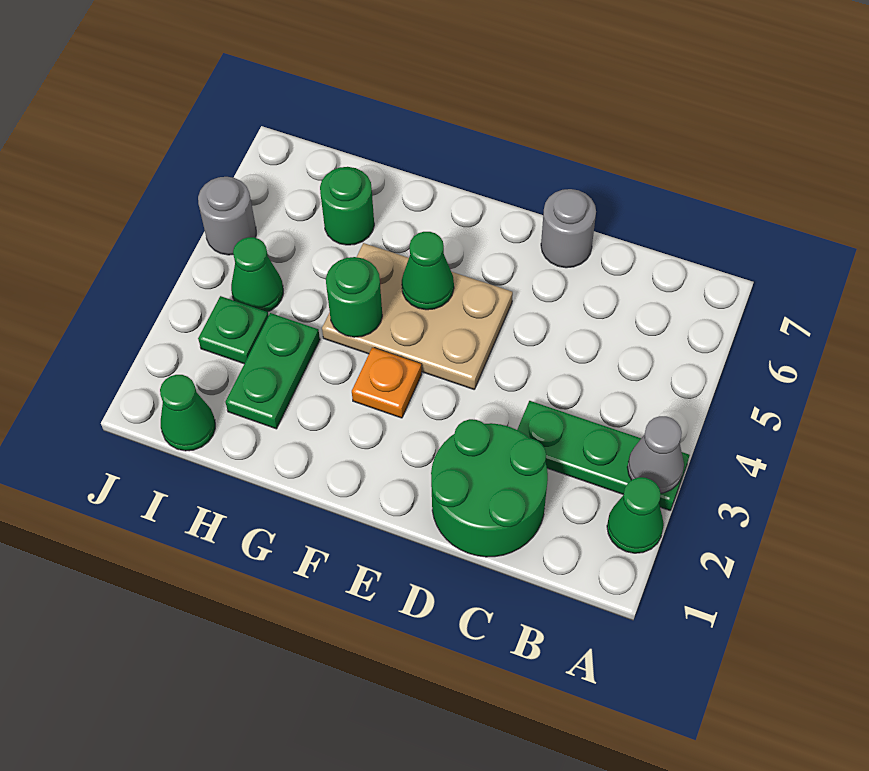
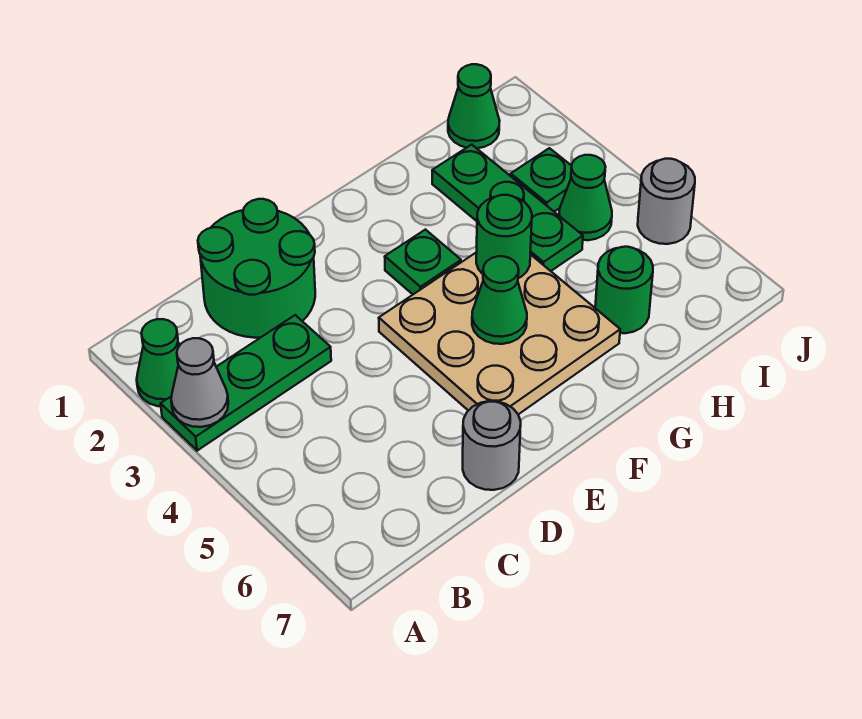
tan plate E4:G5 level 1 -> tan plate E4:G6 level 1
orange plate F3 level 1 -> green plate F3 level 1
green plate H2:H3 level 1 -> green plate H2:H4 level 1

